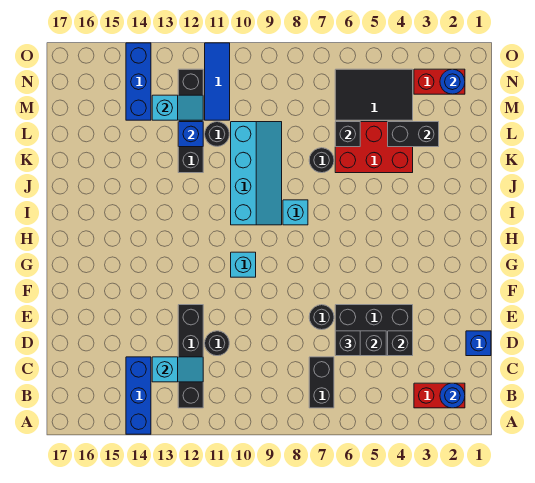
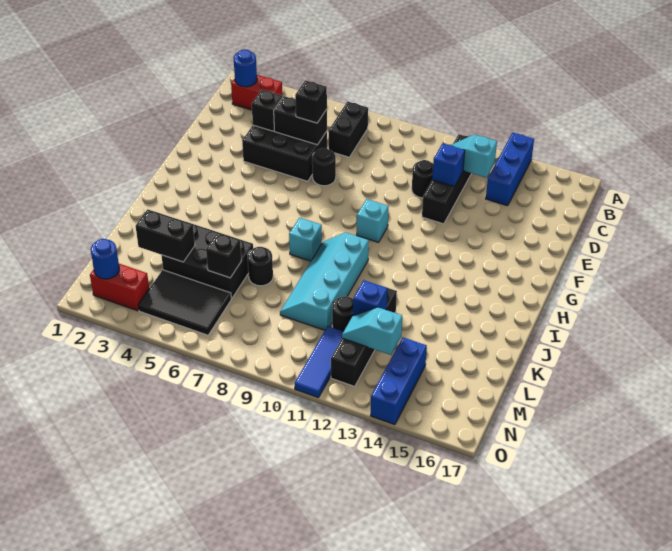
blue brick D1 level 1 -> blue brick D12 level 2
red brick K4:L6 level 1 -> black brick K4:L6 level 1

